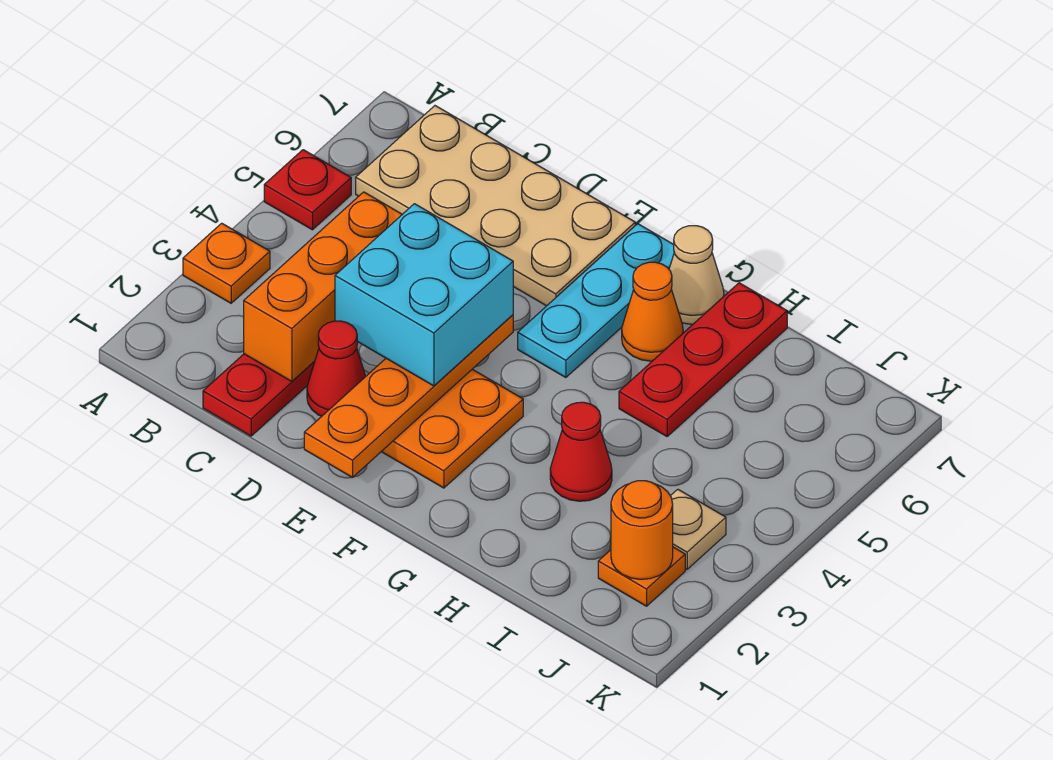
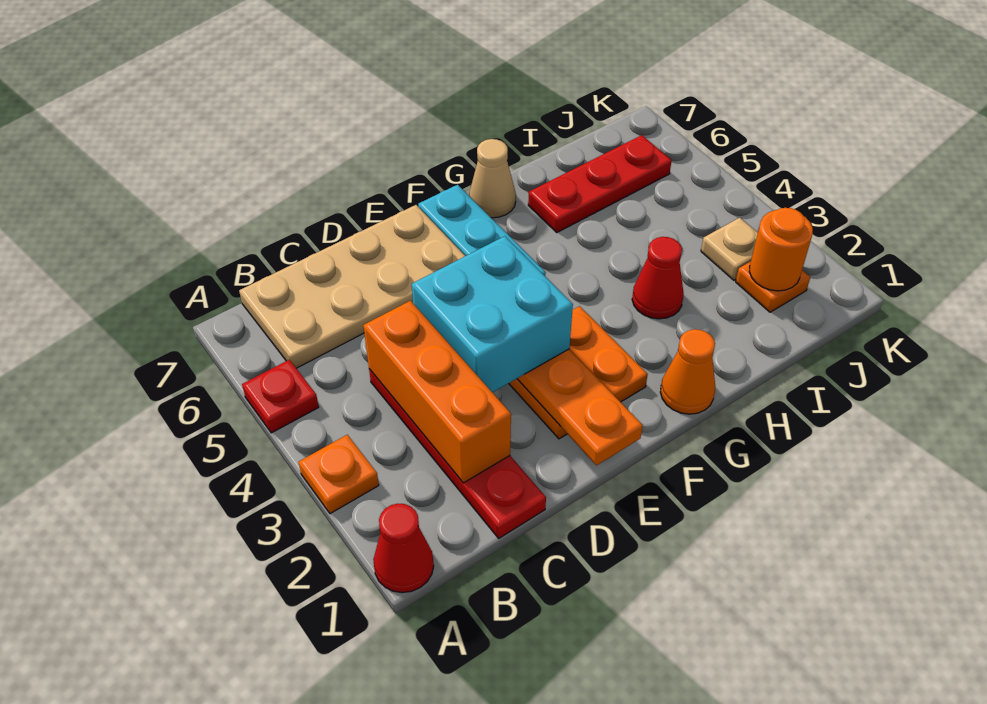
red cone D2 level 1 -> red cone A1 level 1
orange cone G6 level 1 -> orange cone G1 level 1
red plate H5:H7 level 1 -> red plate H6:J6 level 1

